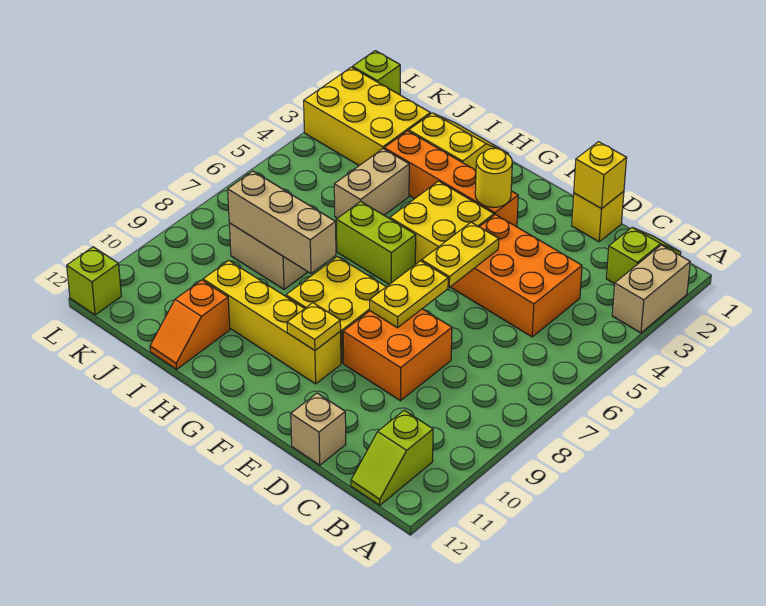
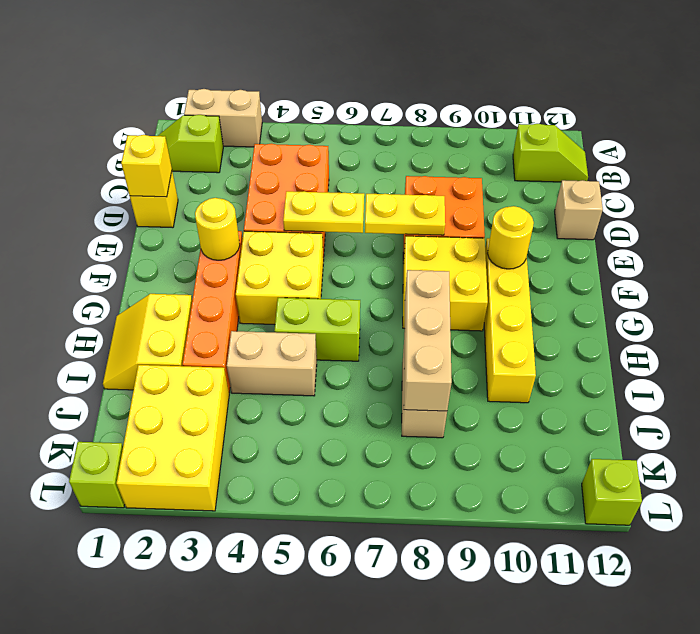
yellow plate F10 level 2 -> yellow round brick F10 level 2
lime brick G6:H6 level 1 -> lime brick H5:H6 level 1
orange slope I11:I12 level 1 top 11 -> none

